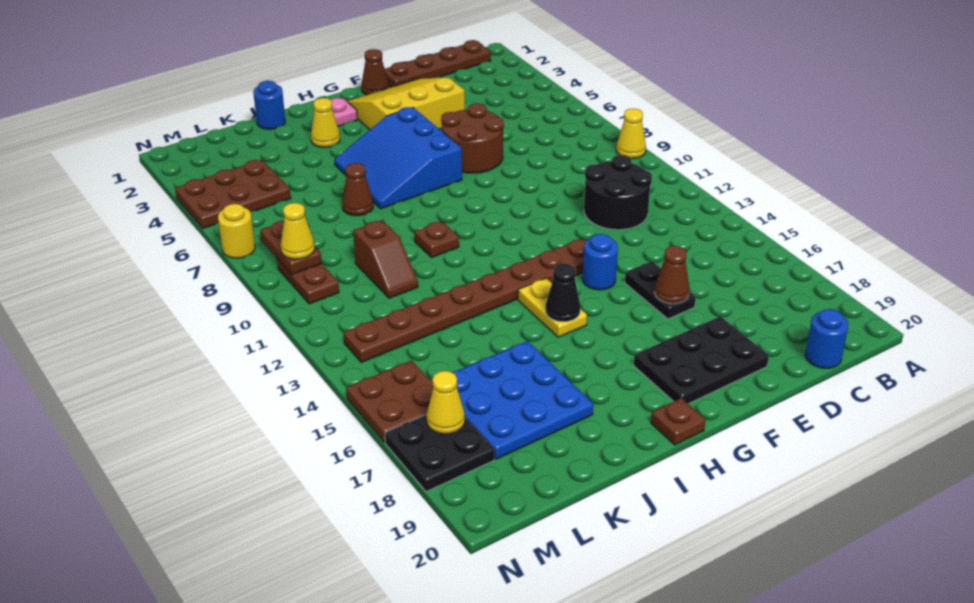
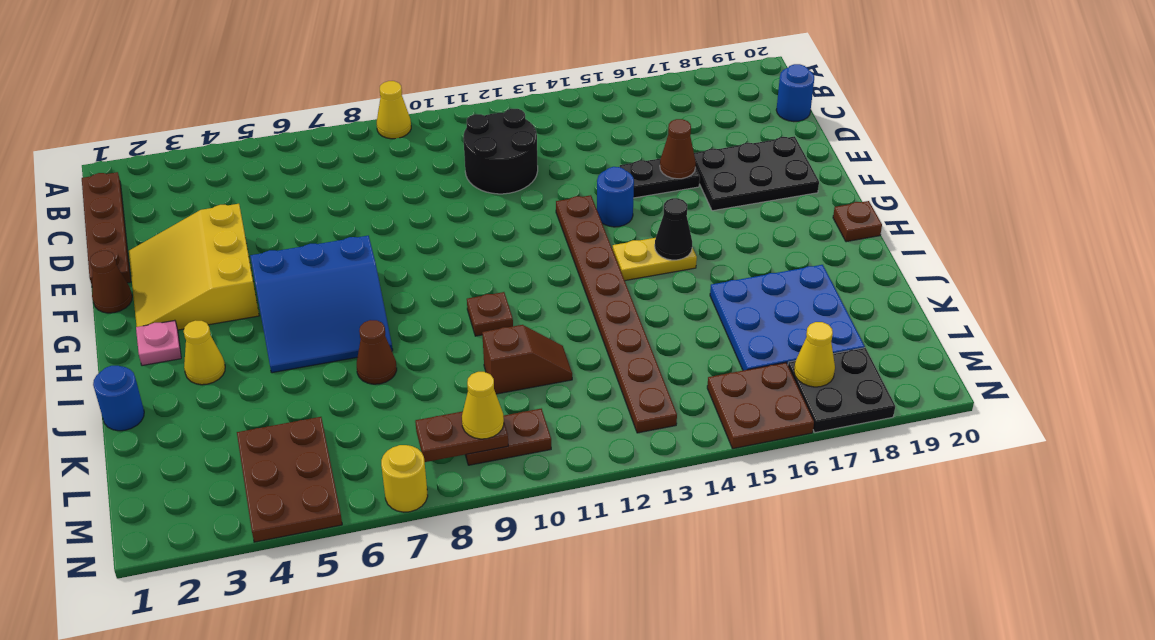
brown round brick E6:F7 level 1 -> none
black plate E18:G19 level 1 -> black plate E17:F19 level 1

